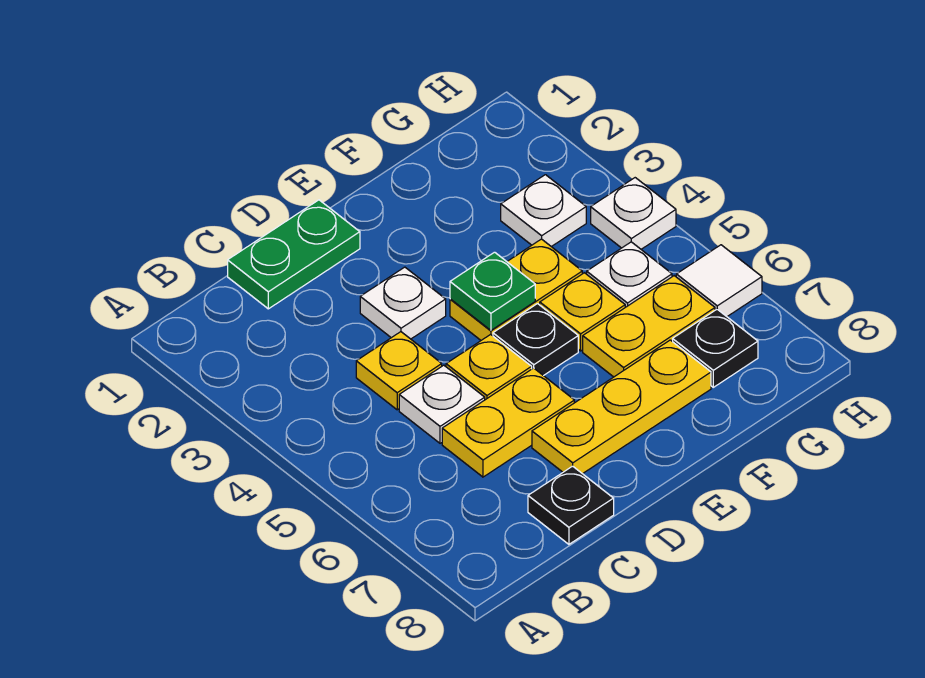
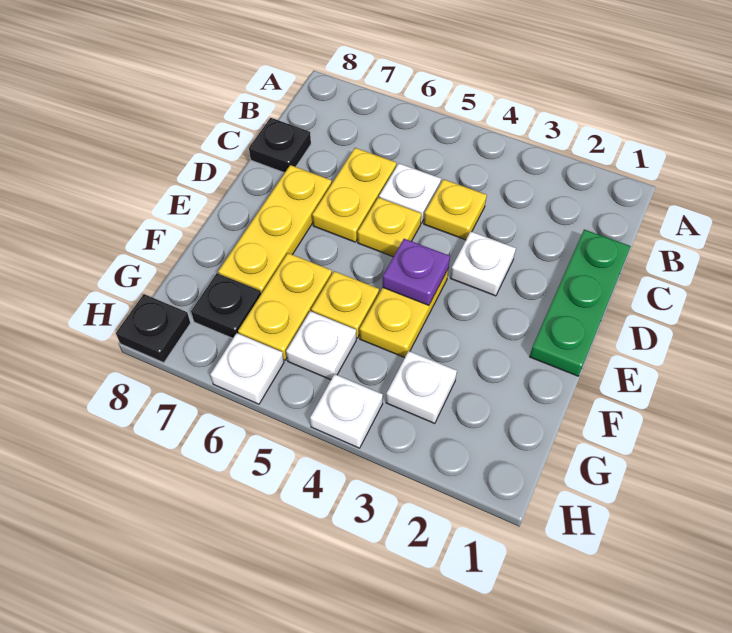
green plate C1:D1 level 1 -> green plate C1:E1 level 1
green plate E4 level 2 -> purple plate E4 level 2
black plate E5 level 1 -> black plate H8 level 1
white tile H6 level 1 -> white plate H6 level 1

